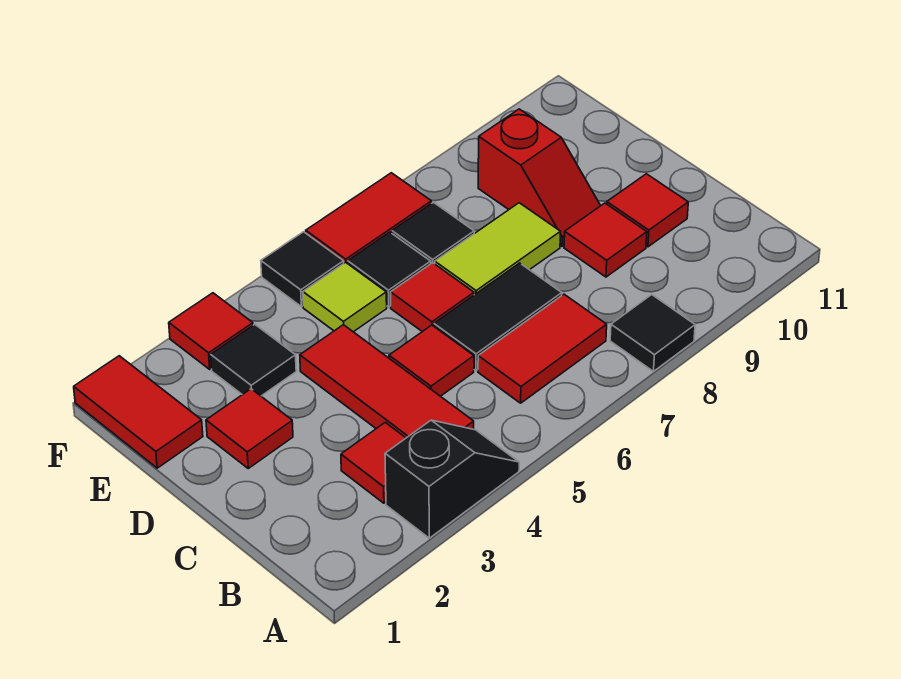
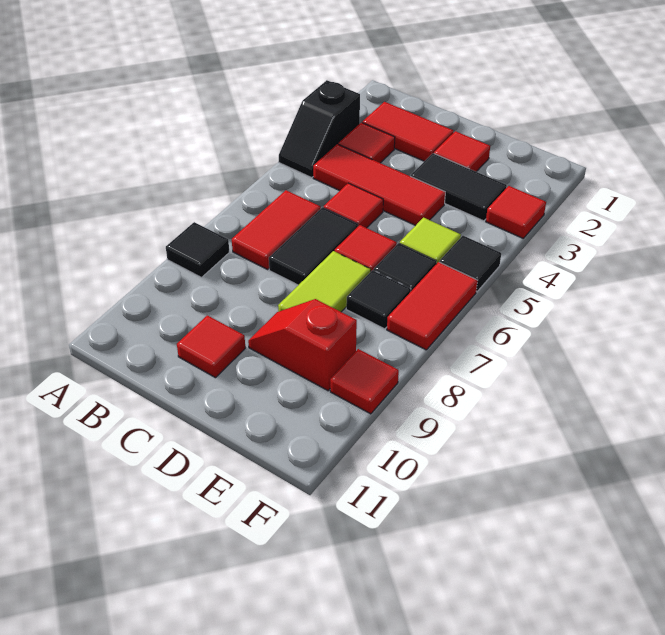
red tile C9 level 1 -> red tile F9 level 1
red tile E1:F1 level 1 -> red tile B2:C2 level 1
black tile E3 level 1 -> black tile D3:E3 level 1

